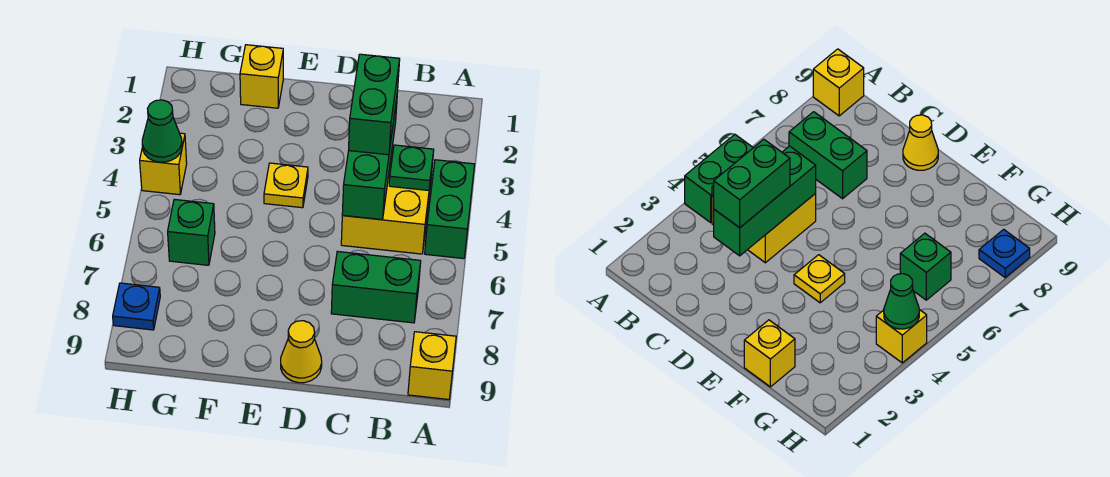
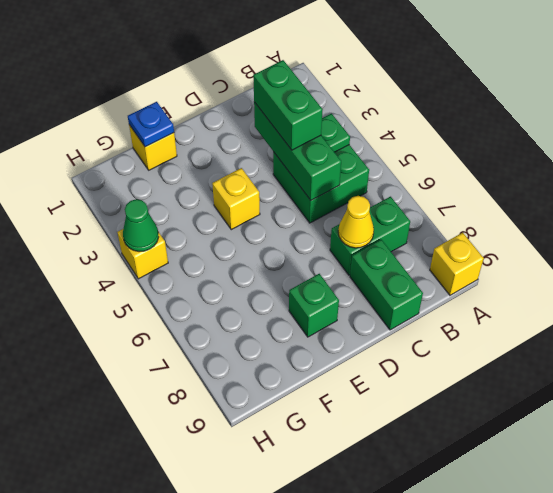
green brick A4:A5 level 1 -> green brick C8:C9 level 1
yellow brick B4:C5 level 1 -> green brick B4:C5 level 1
yellow cone D9 level 1 -> yellow cone C7 level 2
yellow plate E4 level 1 -> yellow brick E4 level 1
green brick G6 level 1 -> green brick E8 level 1
blue plate H8 level 1 -> blue plate F1 level 2

